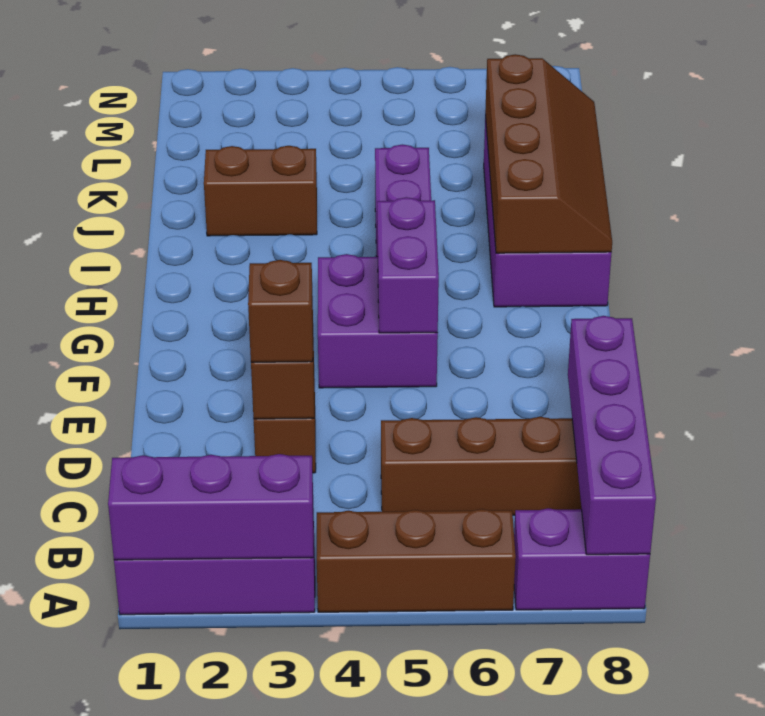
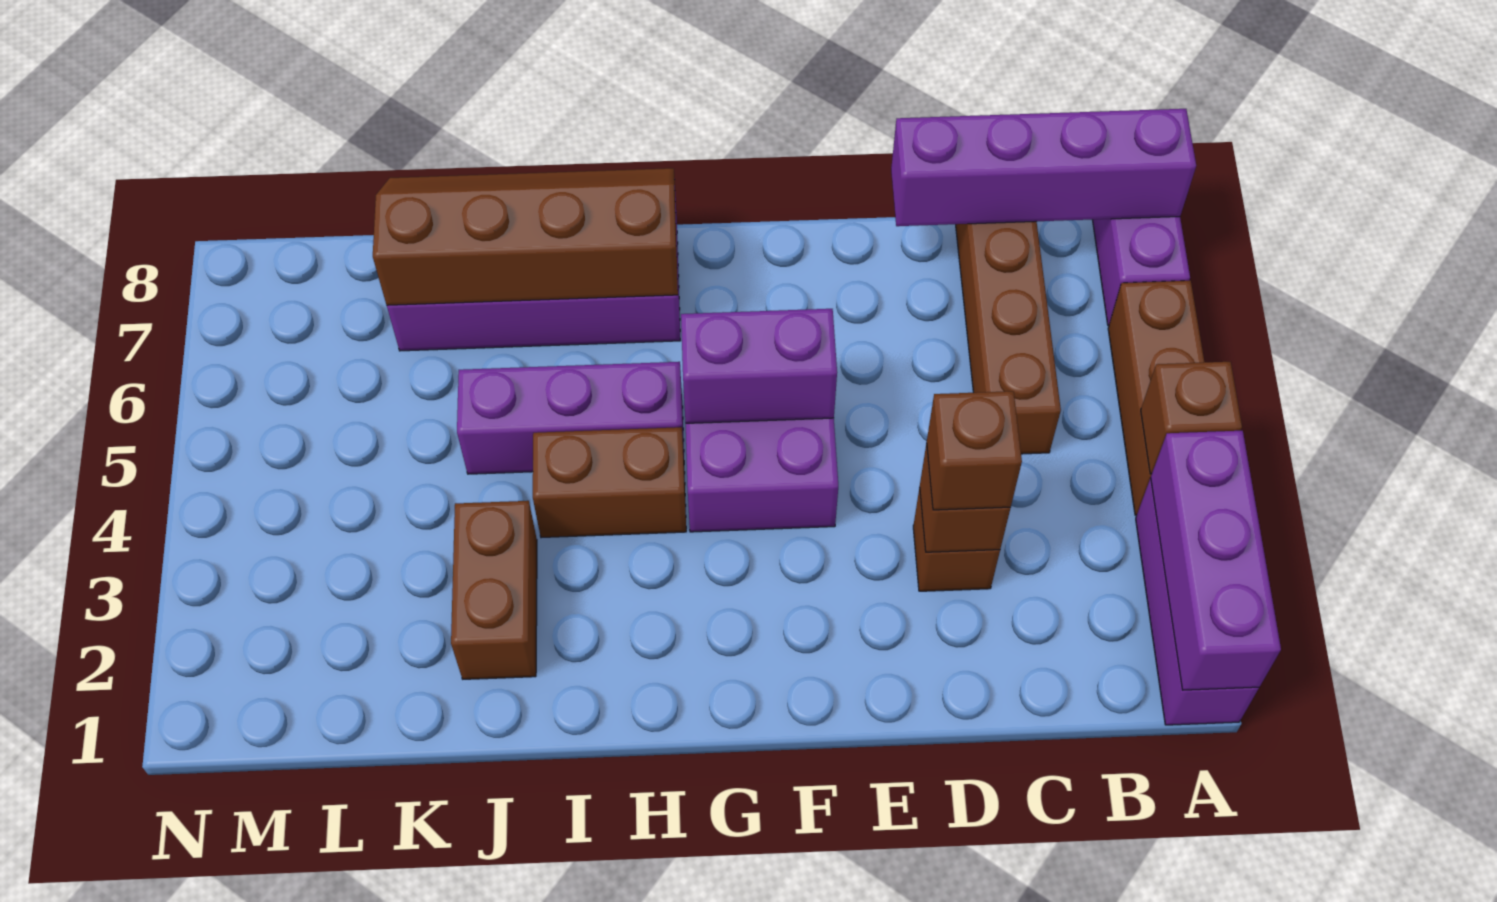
none -> brown brick A4 level 2
none -> brown brick H4:I4 level 1

